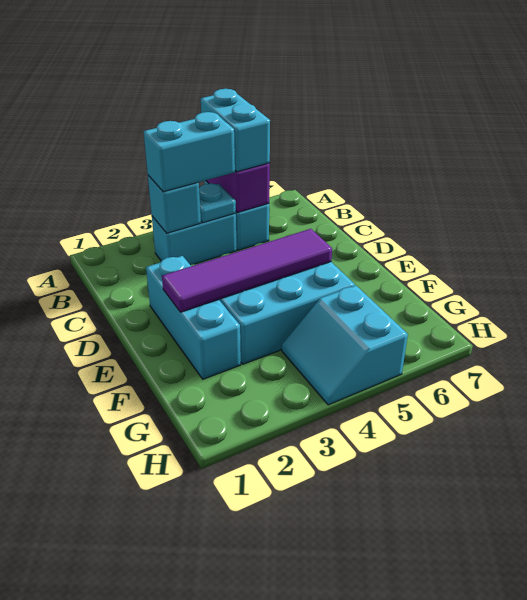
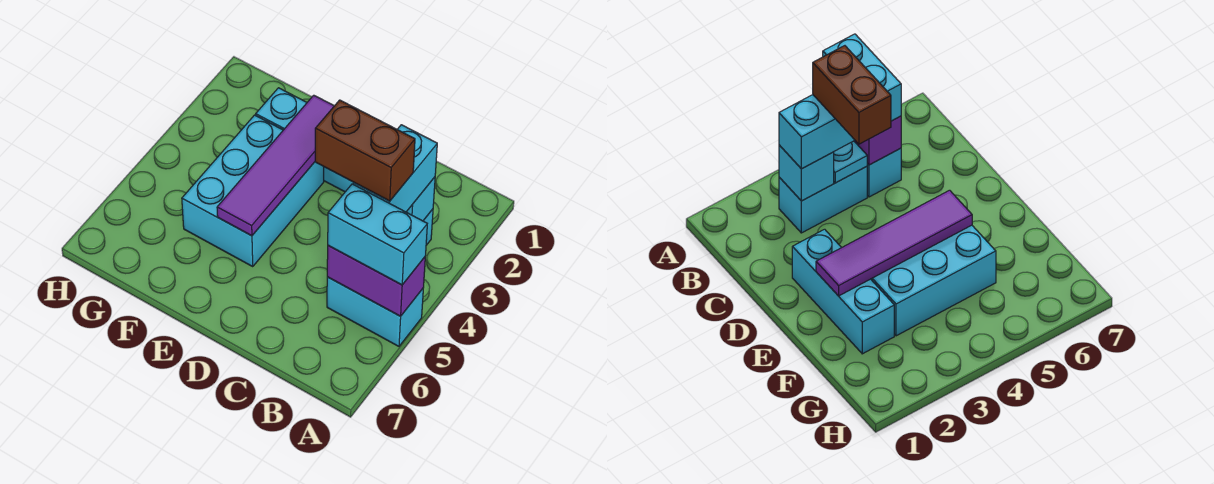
none -> brown brick B4:C4 level 4
cyan slope G4:H5 level 1 top 5 -> none

